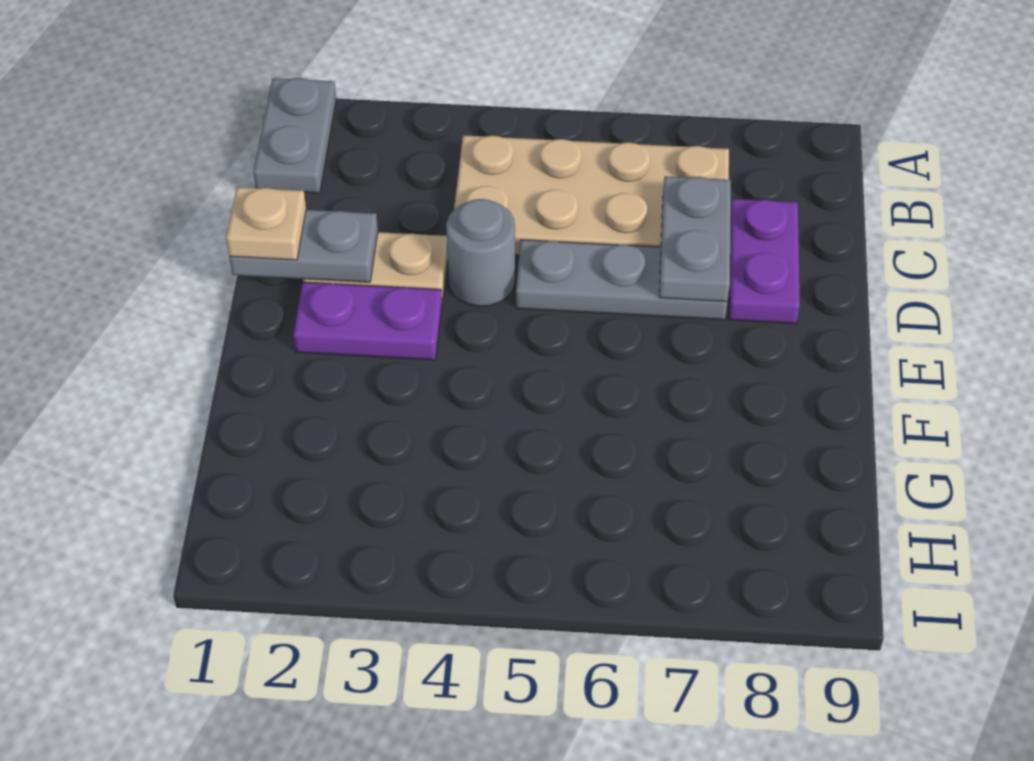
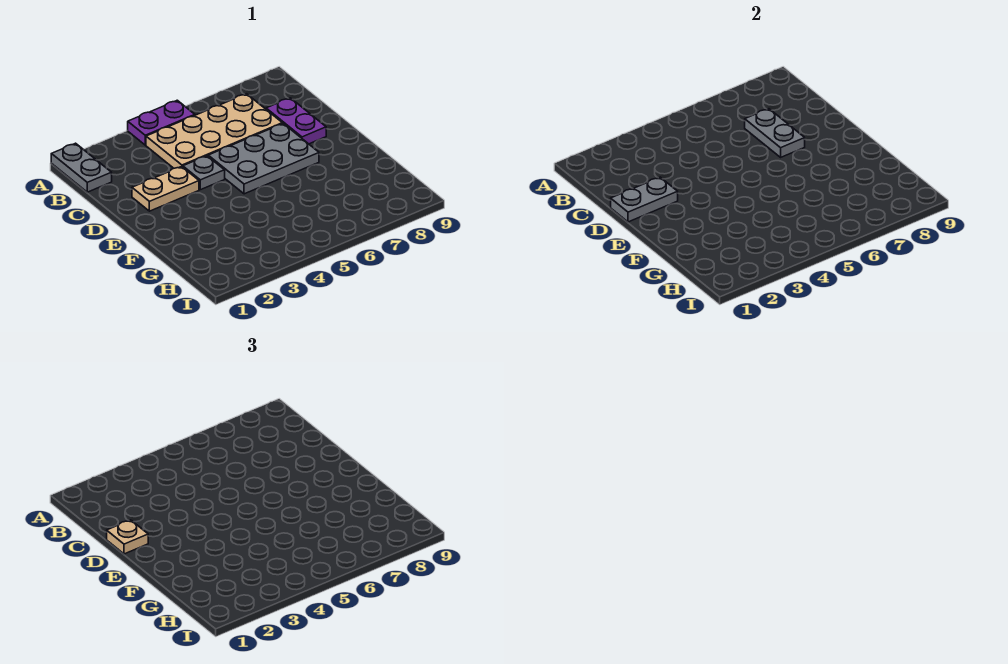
grey round brick D4 level 1 -> grey plate D4 level 1
grey plate D5:D7 level 1 -> grey plate D5:E7 level 1
purple plate E2:E3 level 1 -> purple plate A4:A5 level 1

